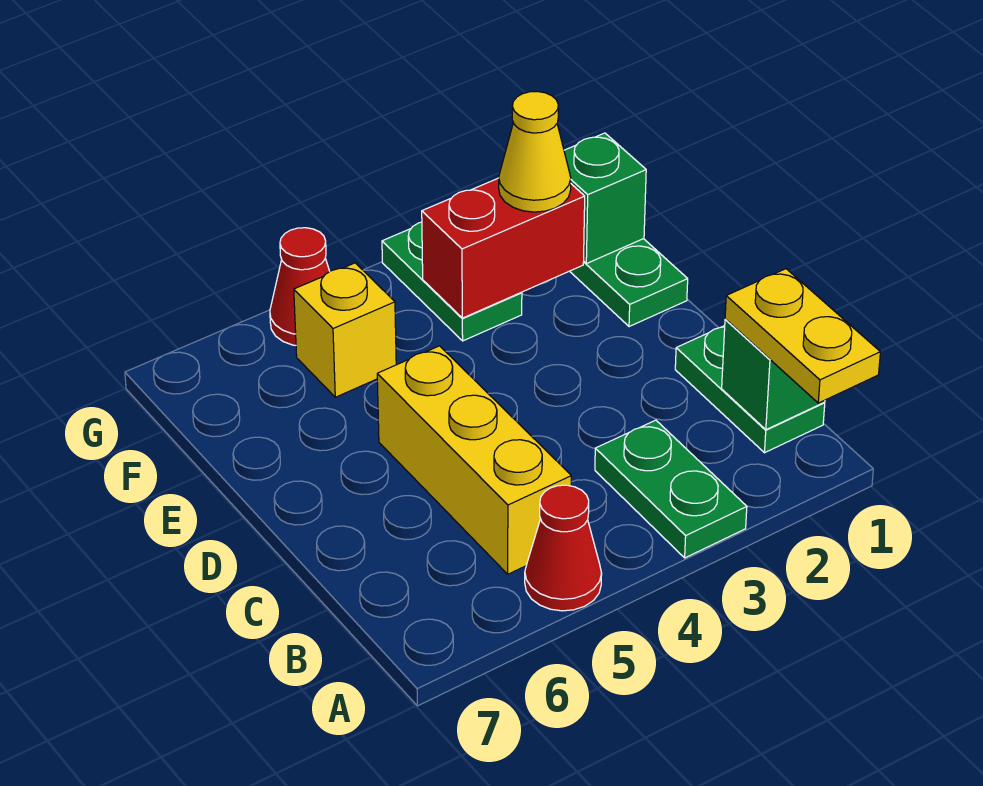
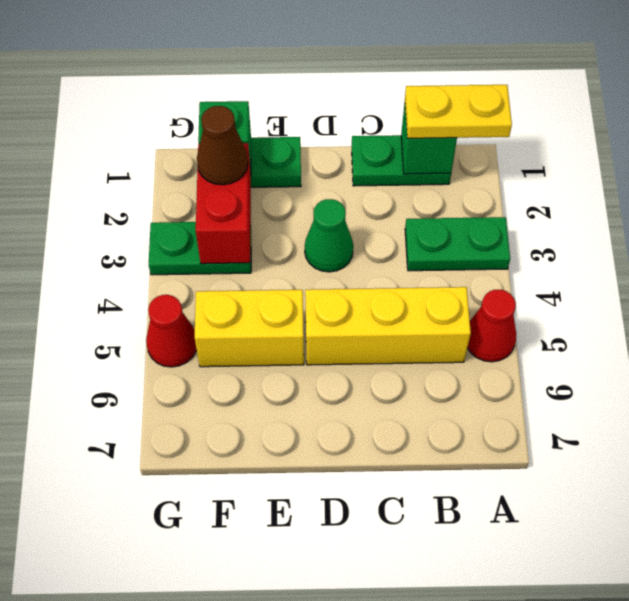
none -> green cone D3 level 1
yellow cone F2 level 3 -> brown cone F2 level 3
yellow brick F5 level 1 -> yellow brick E5:F5 level 1

